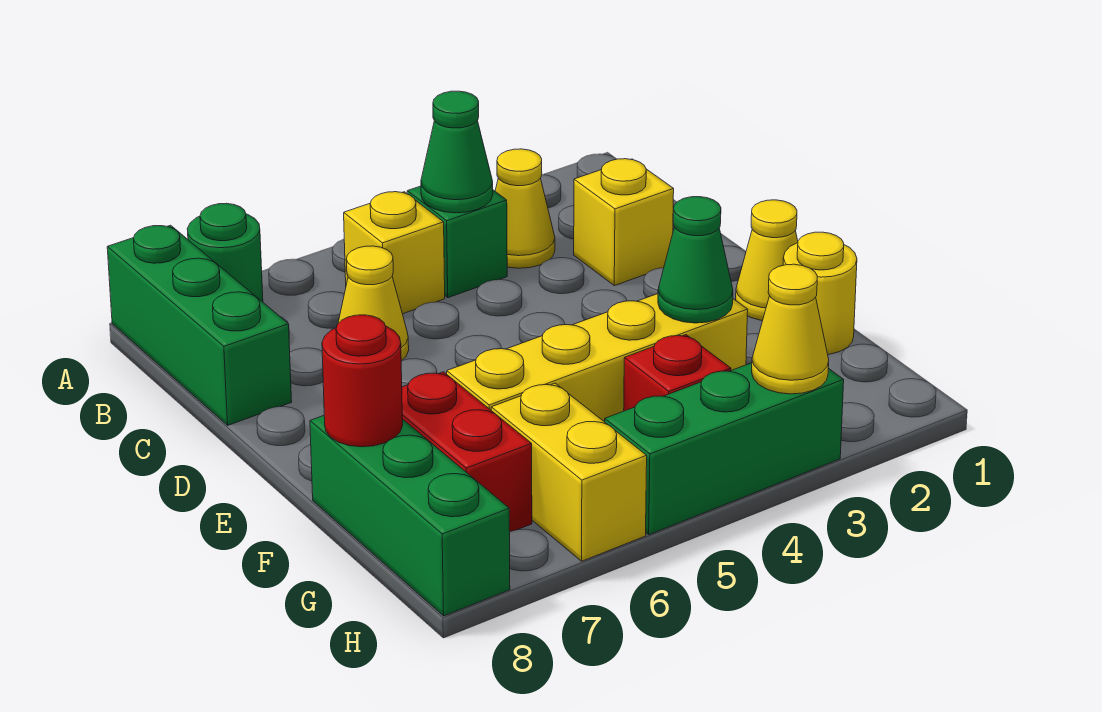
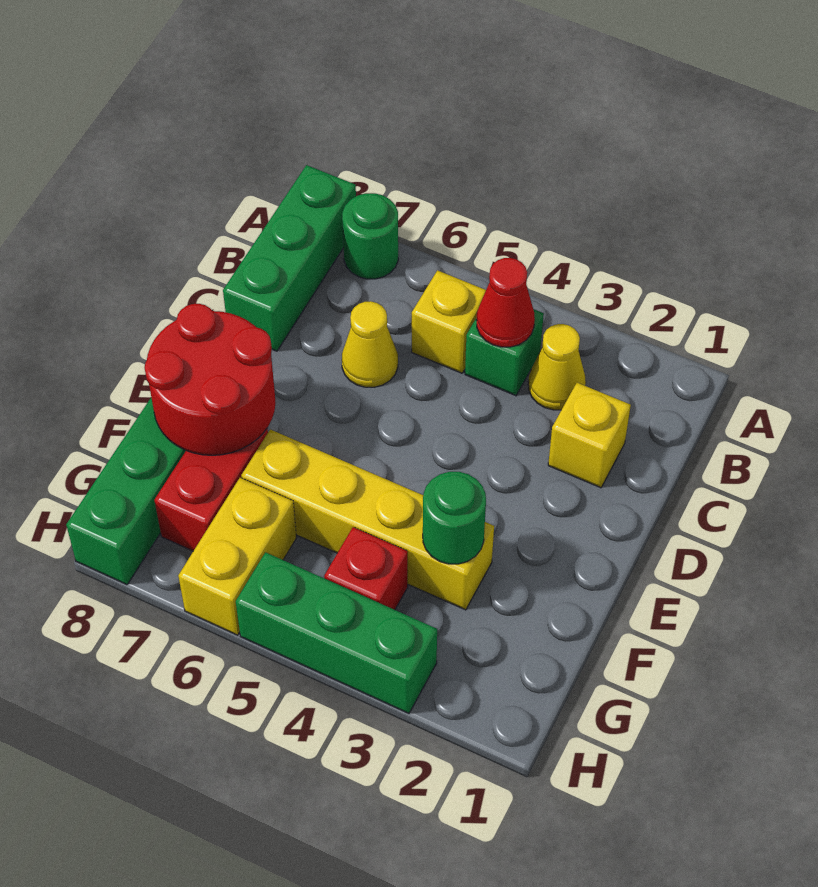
green cone B4 level 2 -> red cone B4 level 2
yellow cone E1 level 1 -> none
yellow round brick F1 level 1 -> none
green cone F3 level 2 -> green round brick F3 level 2
red round brick F8 level 2 -> red round brick E7:F8 level 2
yellow cone H3 level 2 -> none

